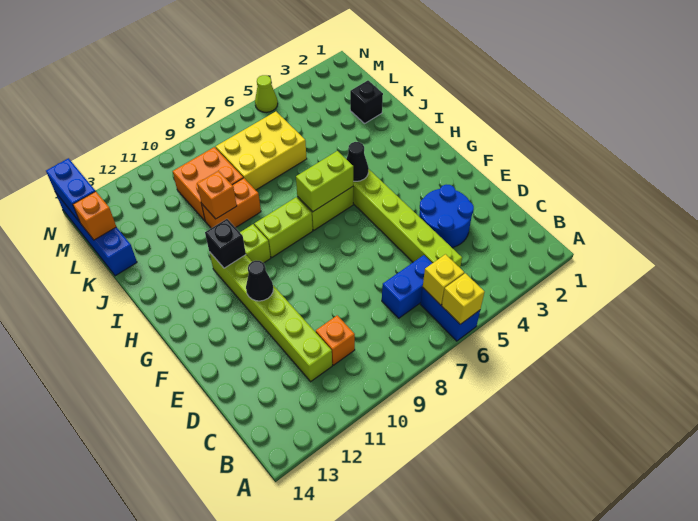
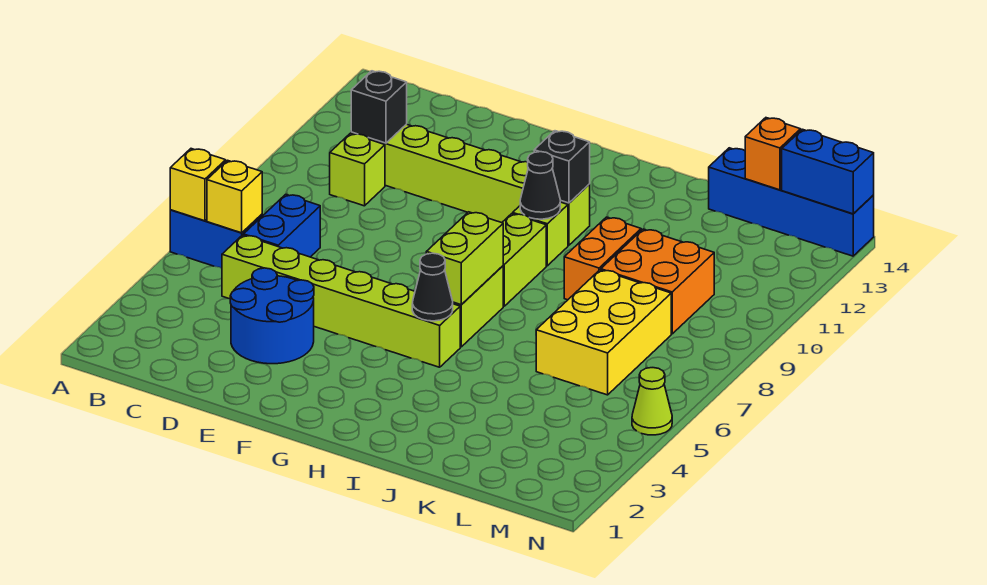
orange brick C10 level 1 -> lime brick C10 level 1
black cone F11 level 2 -> black cone H10 level 2
orange brick J10 level 2 -> none
black brick K2 level 1 -> black brick C11 level 2

